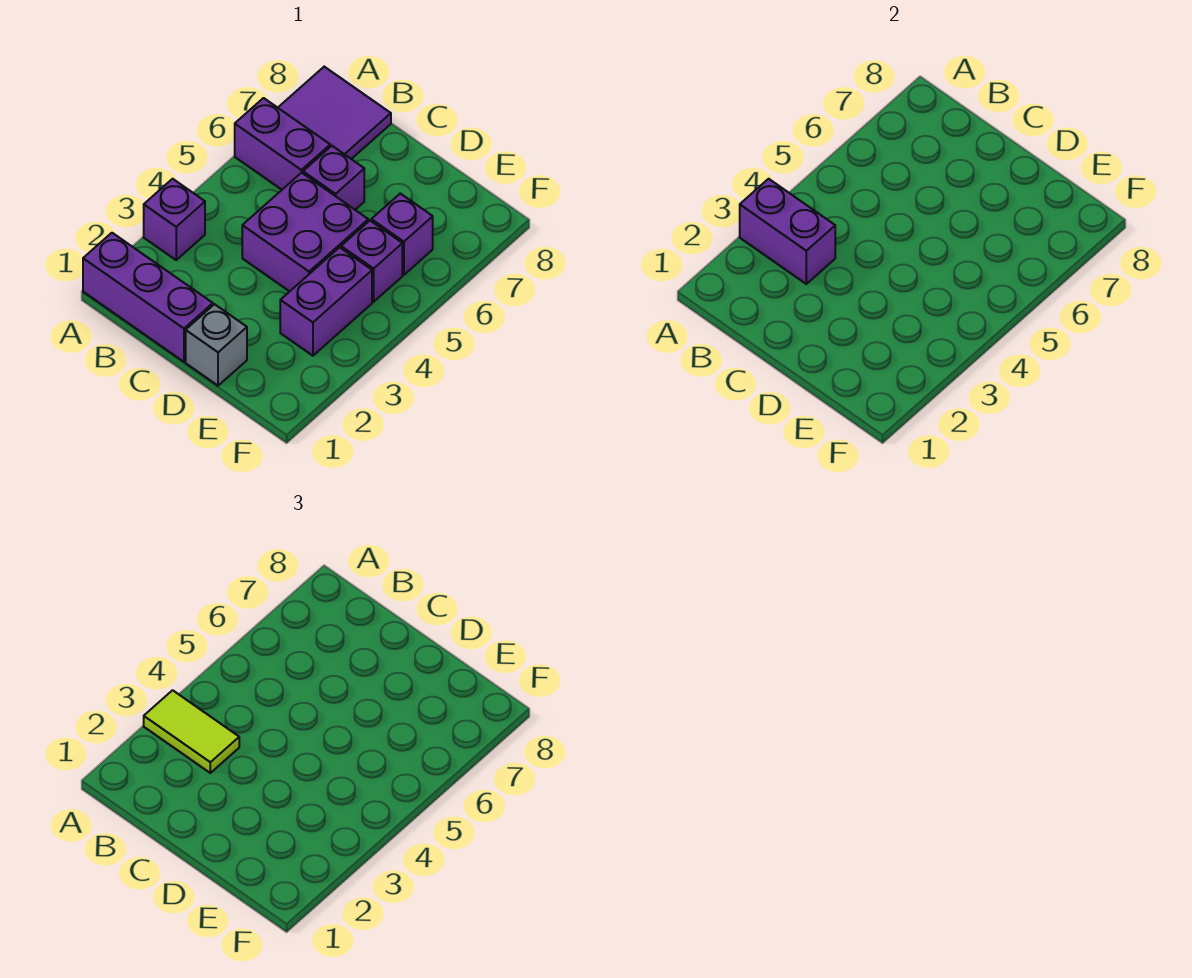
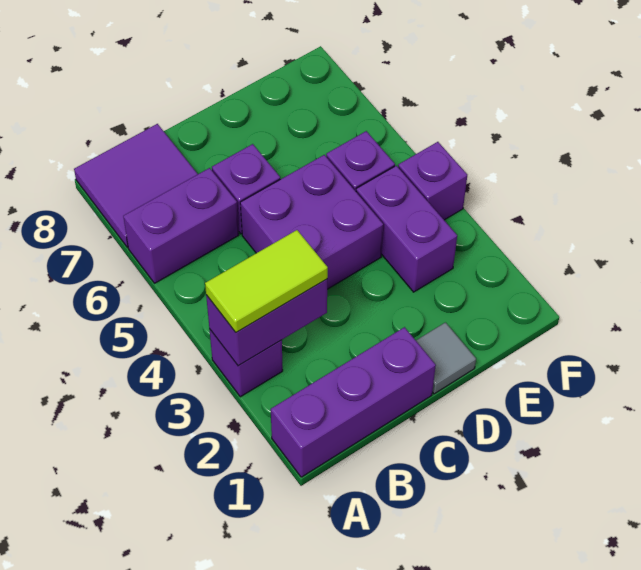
grey brick D1 level 1 -> grey tile D1 level 1
purple brick E6 level 1 -> purple brick F4 level 1

